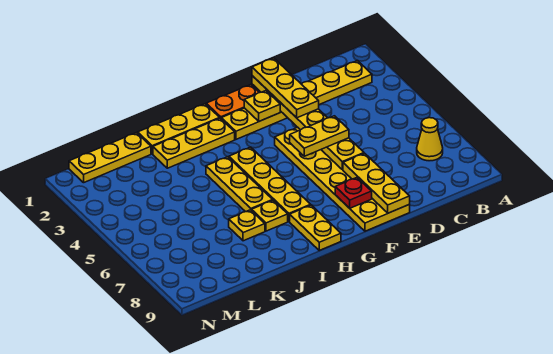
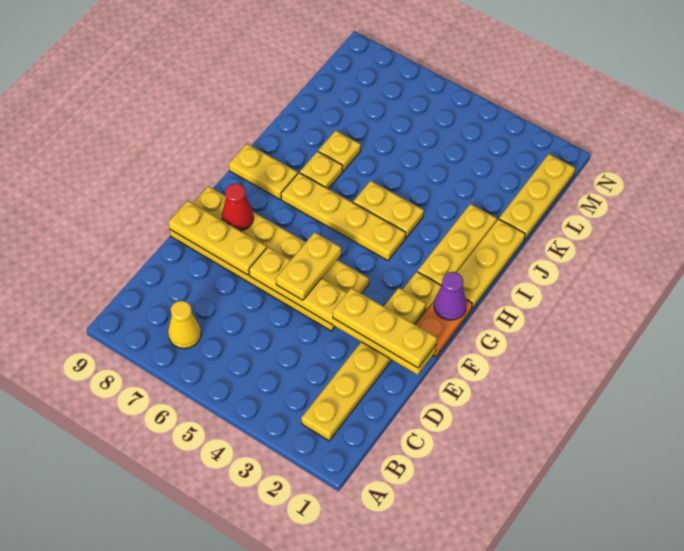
red plate F8 level 2 -> red cone F8 level 2
none -> purple cone G1 level 2
yellow plate I4:I6 level 1 -> yellow plate I4:I5 level 1

